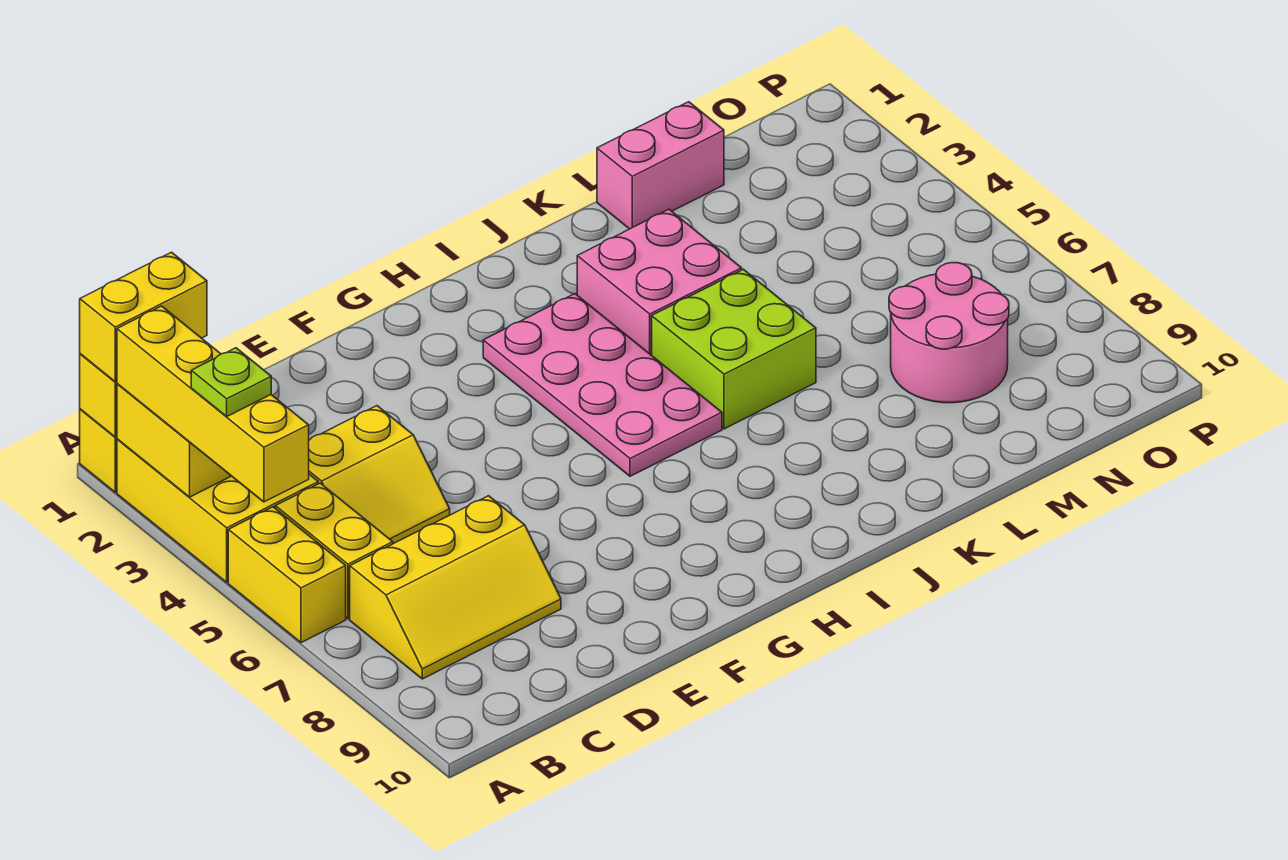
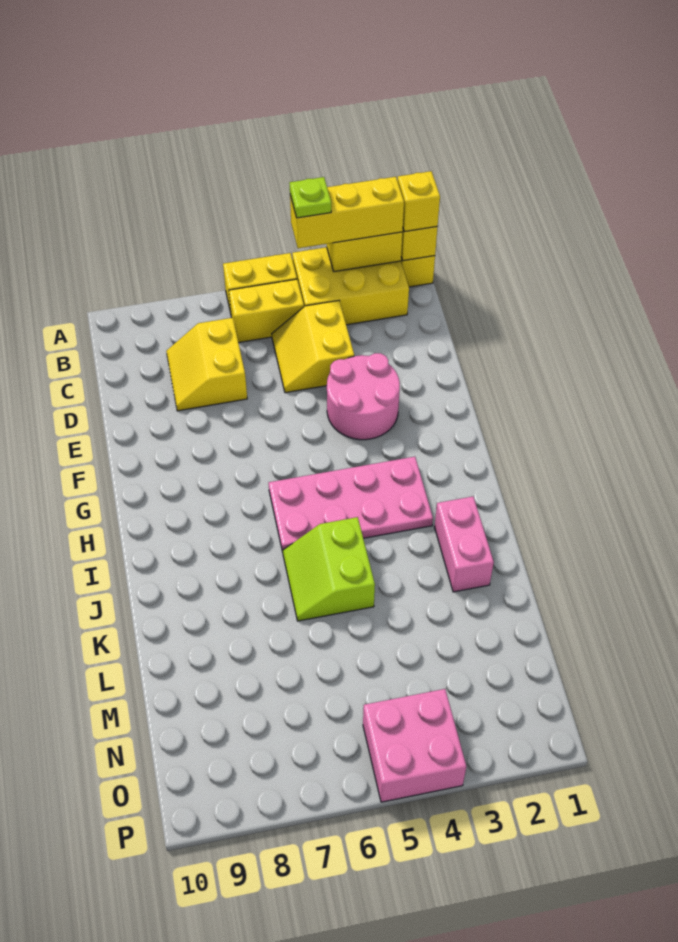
yellow brick A1:B1 level 3 -> yellow brick A1 level 3
yellow brick A2:A5 level 3 -> yellow brick A2:A4 level 3
yellow slope B7:D8 level 1 top 7 -> yellow slope C7:D8 level 1 top 7
pink brick J3:K4 level 1 -> pink brick O4:P5 level 1
lime brick J5:K6 level 1 -> lime slope J5:K6 level 1 top 5
pink brick L1:M1 level 1 -> pink brick J2:K2 level 1
pink round brick M7:N8 level 1 -> pink round brick E3:F4 level 1

